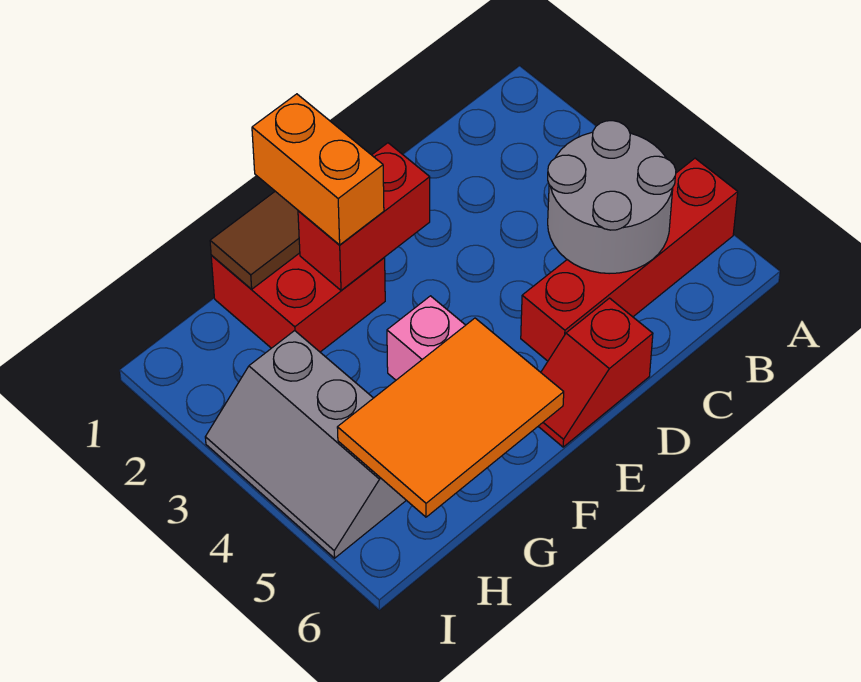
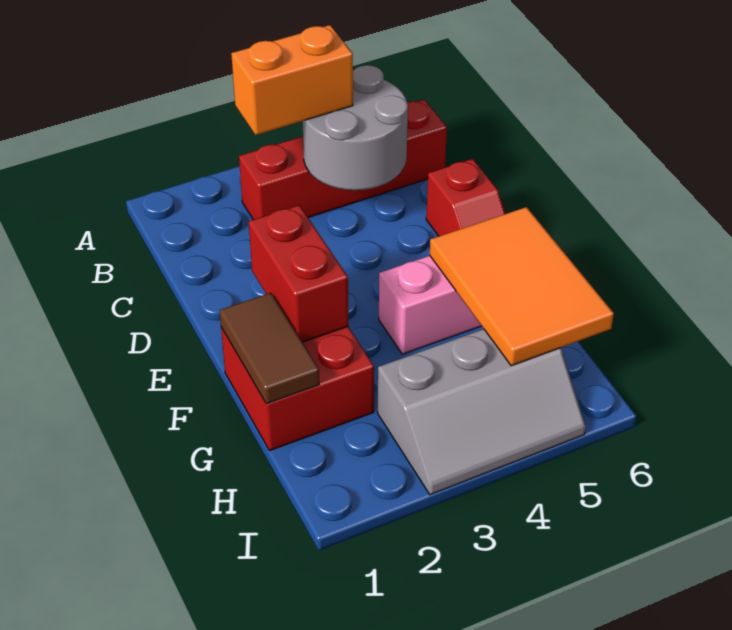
red brick A5:D5 level 1 -> red brick B3:B6 level 1
orange brick F1:F2 level 3 -> orange brick B3:B4 level 3

